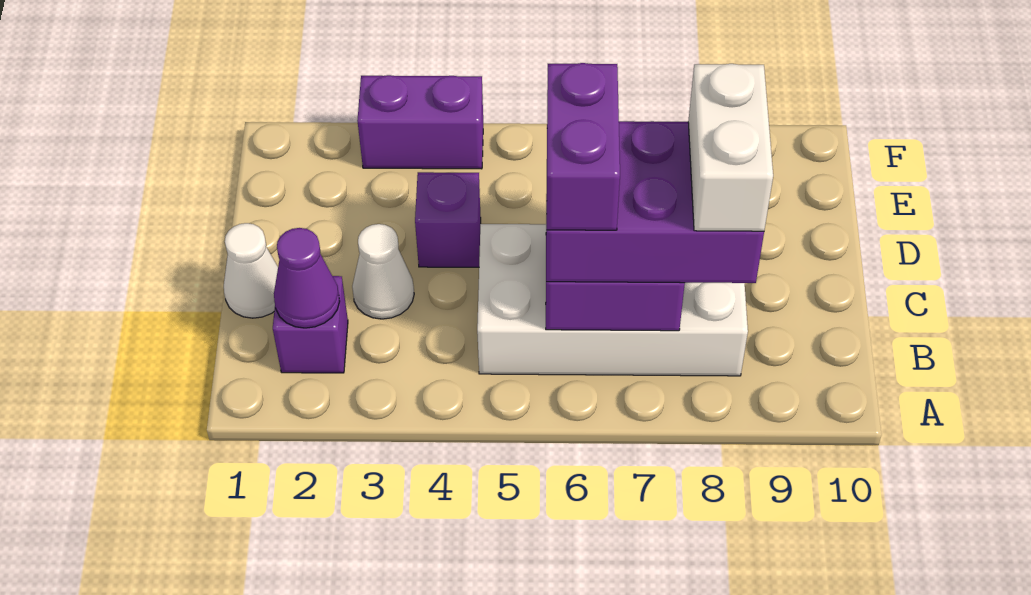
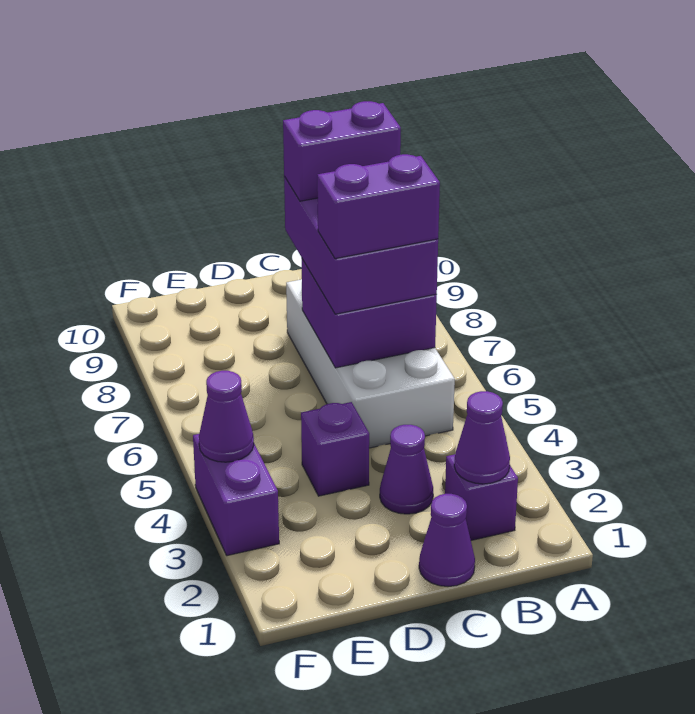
white brick B8:C8 level 4 -> purple brick B8:C8 level 4
white cone C1 level 1 -> purple cone C1 level 1
white cone C3 level 1 -> purple cone C3 level 1
none -> purple cone F4 level 2

